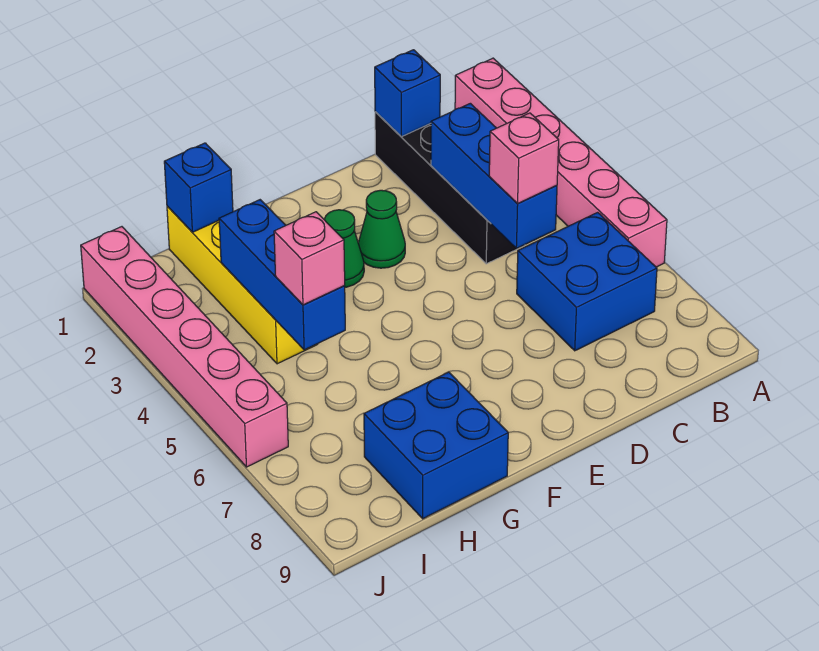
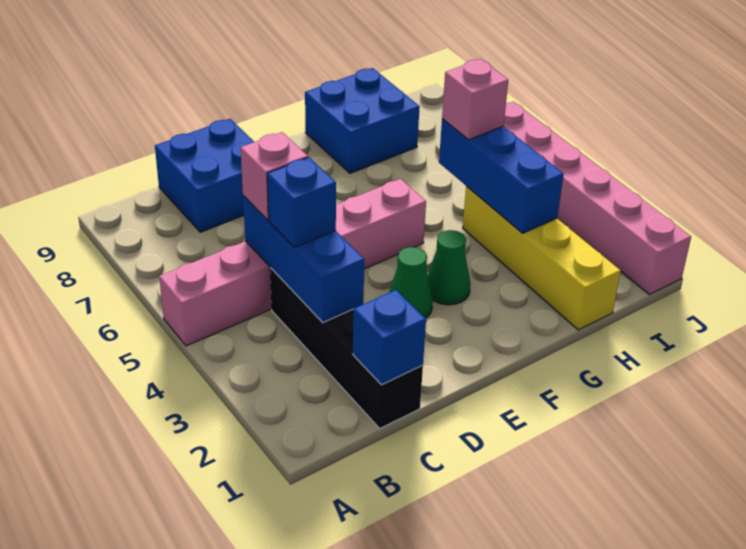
pink brick A1:A6 level 1 -> pink brick A5:F5 level 1
blue brick B6:C7 level 1 -> blue brick C8:D9 level 1
blue brick H1 level 2 -> blue brick C4 level 3

